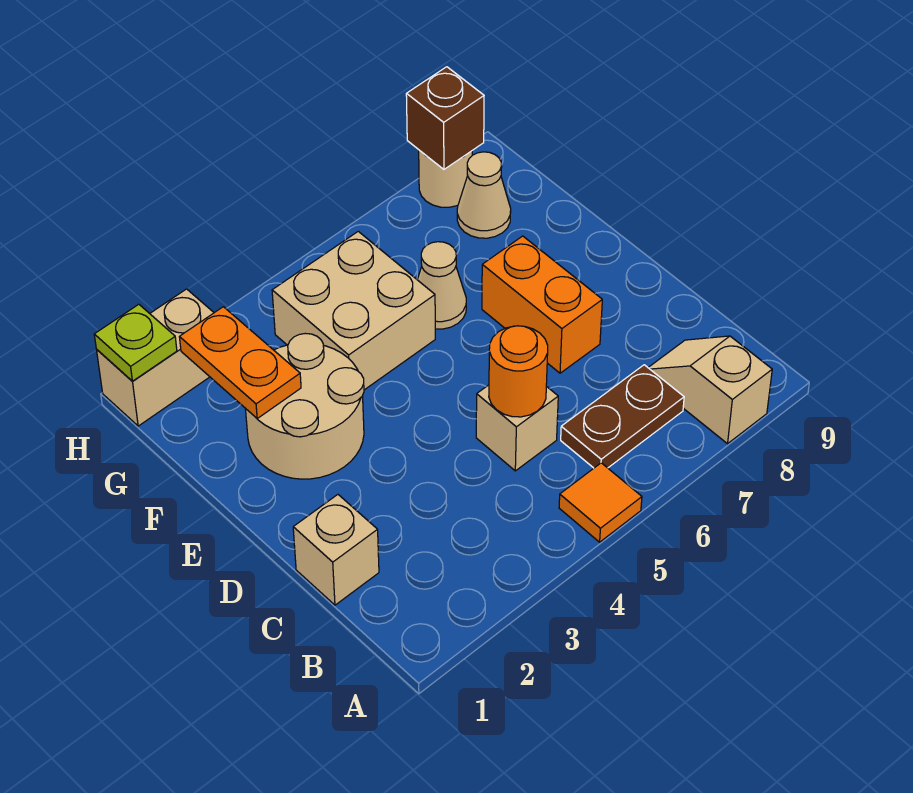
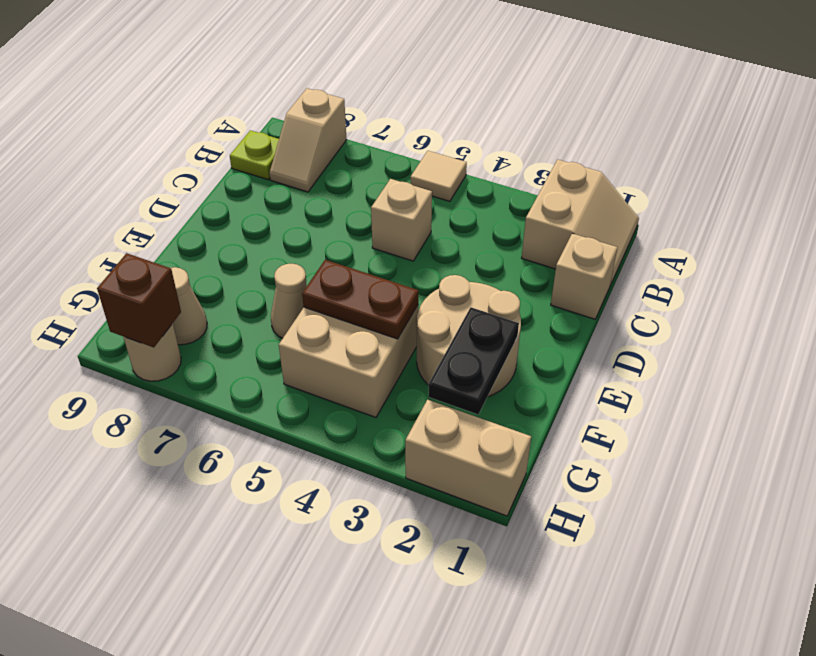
none -> tan slope A1:B2 level 1 top 2
orange tile A5 level 1 -> tan tile A5 level 1
brown plate B6:B7 level 1 -> brown plate F4:F5 level 2
orange round brick C5 level 2 -> none
orange brick D7:E7 level 1 -> none
orange plate F2:G2 level 2 -> black plate F2:G2 level 2
lime plate H1 level 2 -> lime plate B9 level 1

